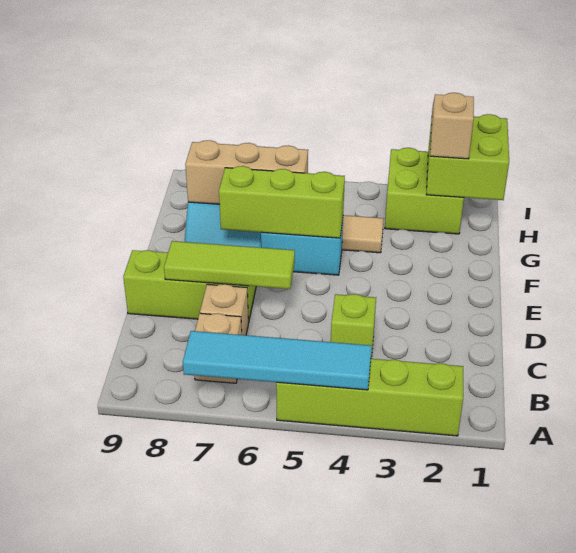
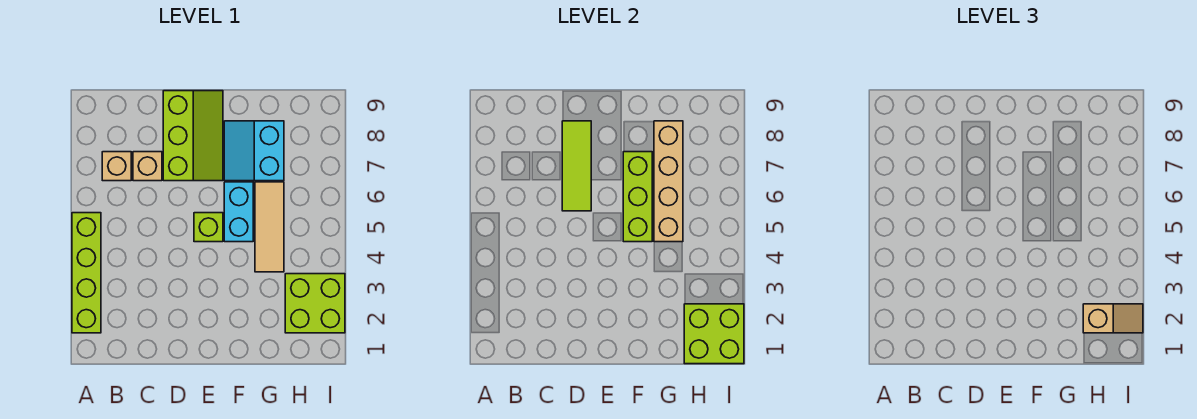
cyan tile A4:A7 level 2 -> none
lime brick C4 level 1 -> lime brick E5 level 1
tan brick G6:G8 level 2 -> tan brick G5:G8 level 2

